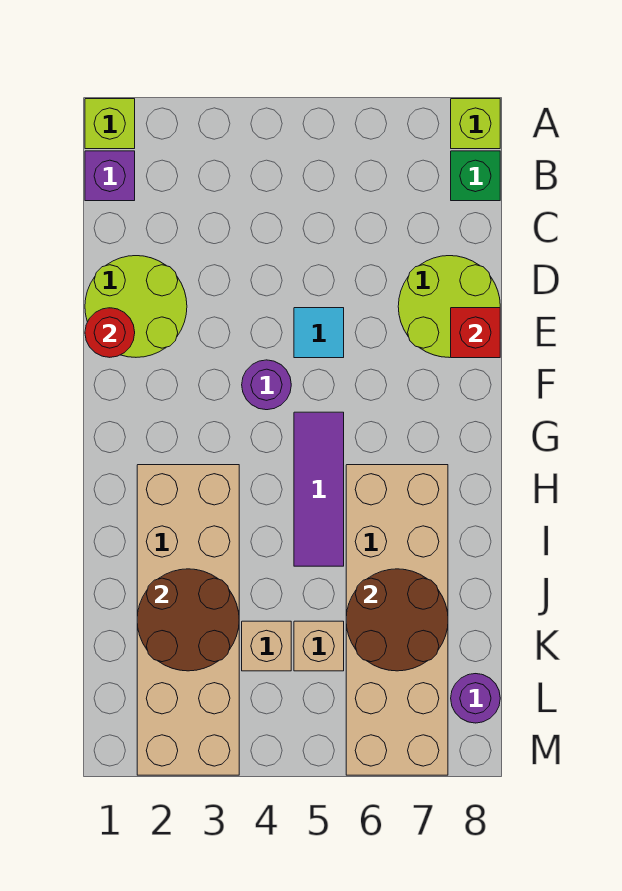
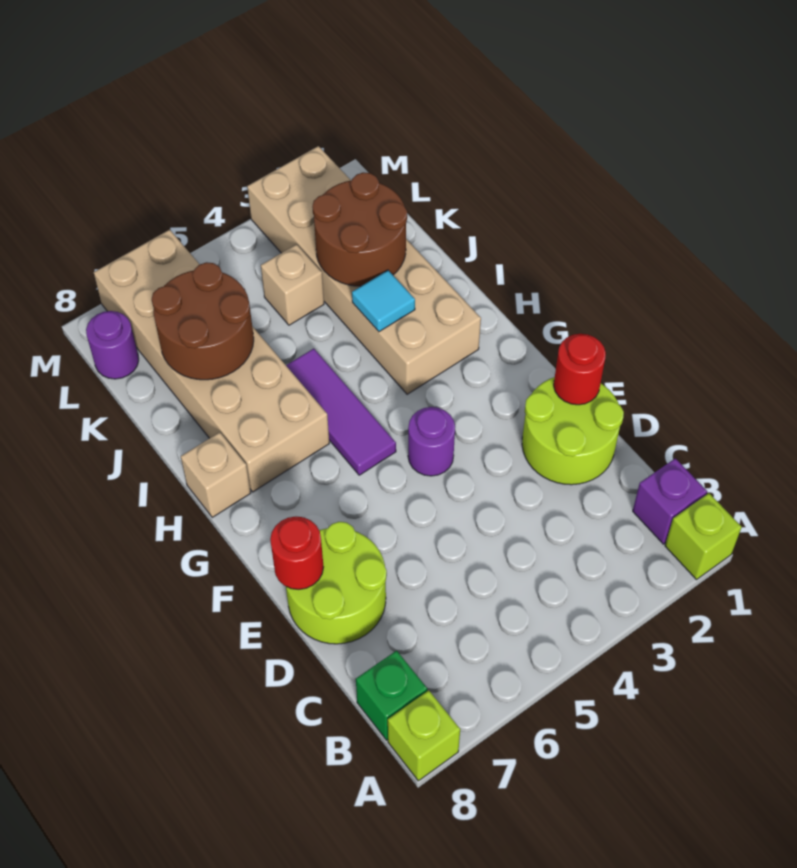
cyan tile E5 level 1 -> cyan tile I3 level 2
red brick E8 level 2 -> red round brick E8 level 2
tan brick K5 level 1 -> tan brick H8 level 1

